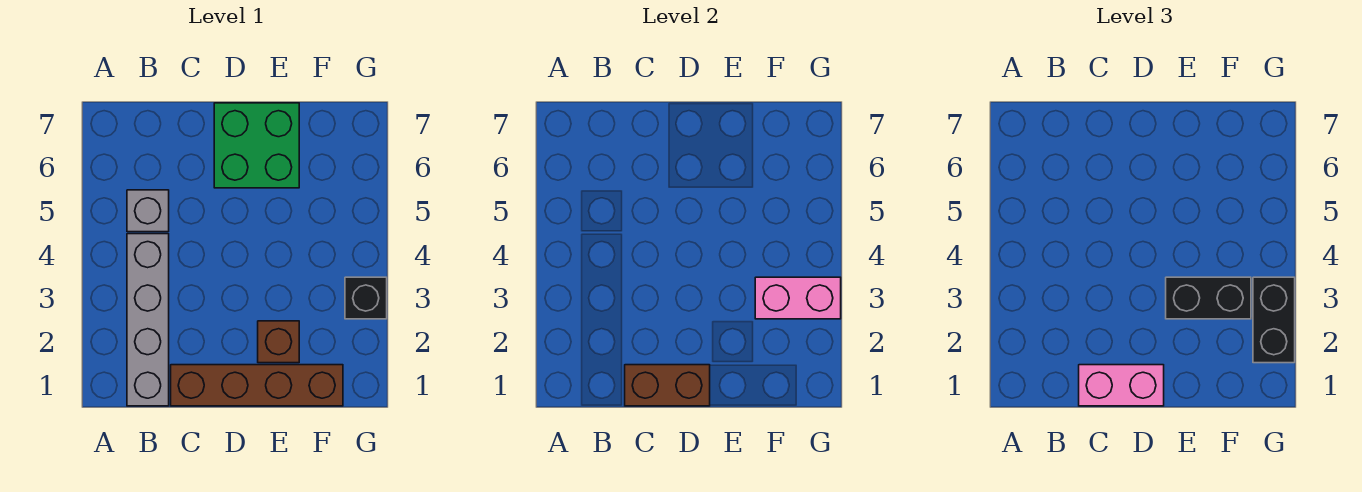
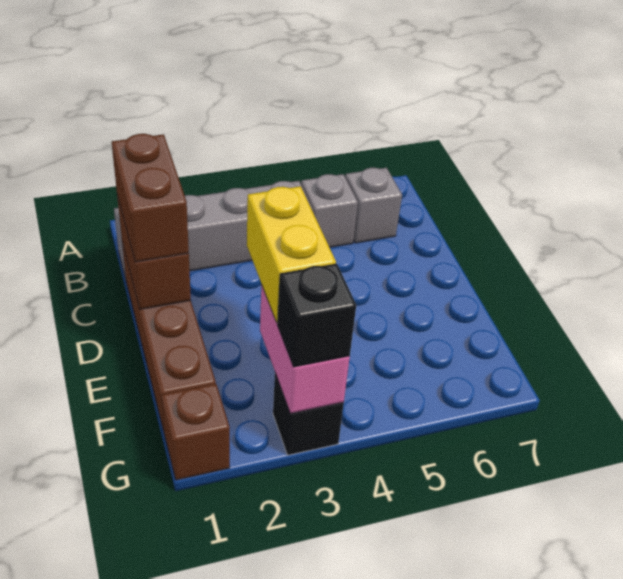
none -> grey brick B6 level 1
pink brick C1:D1 level 3 -> brown brick C1:D1 level 3
green brick D6:E7 level 1 -> none
brown brick E2 level 1 -> brown brick G1 level 1
black brick E3:F3 level 3 -> yellow brick E3:F3 level 3
black brick G2:G3 level 3 -> black brick G3 level 3

